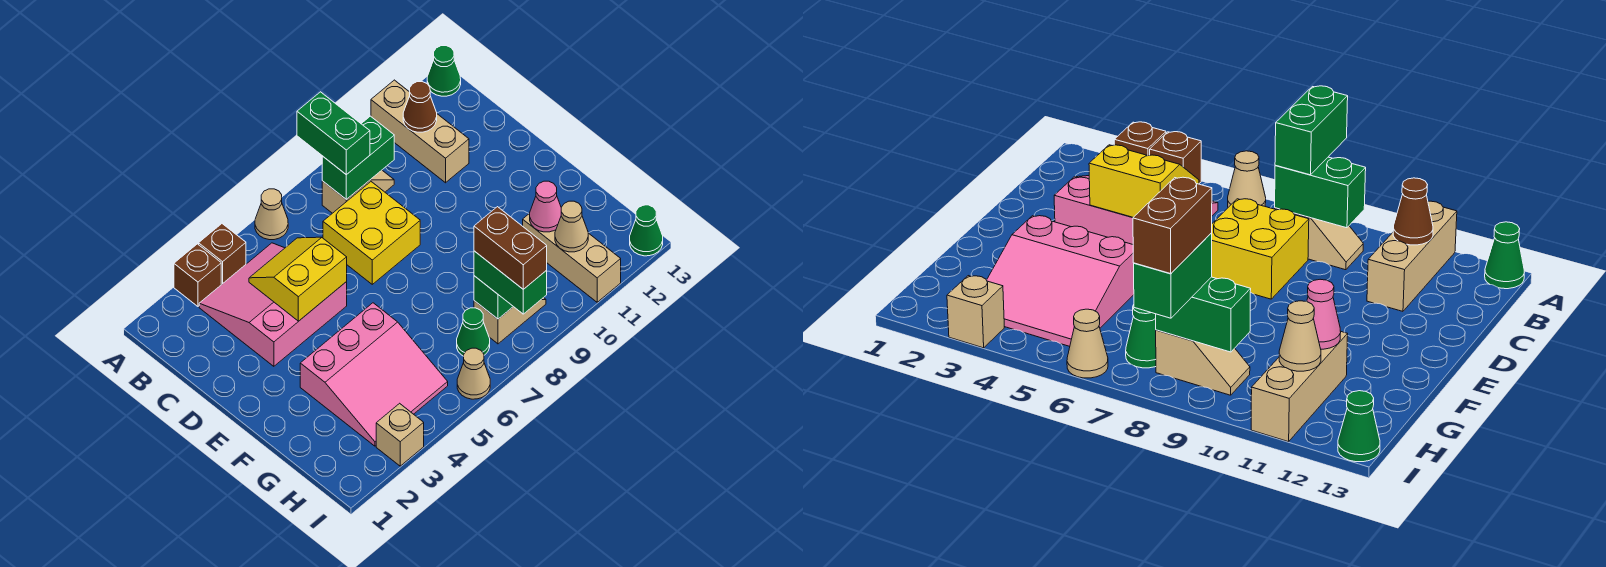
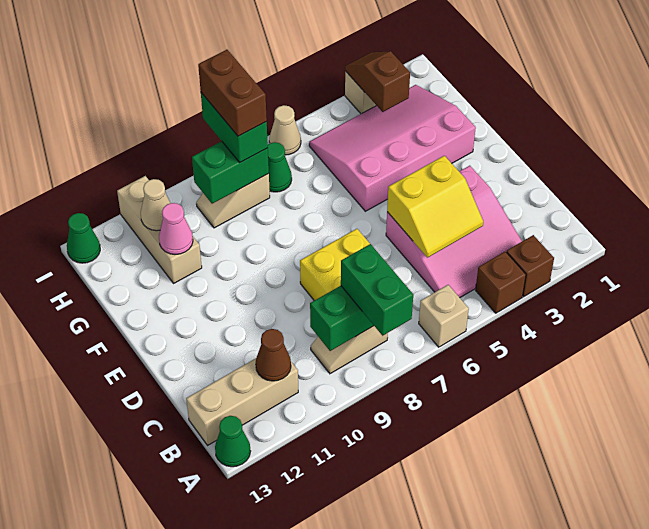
tan cone A6 level 1 -> tan brick A6 level 1
tan brick A11:C11 level 1 -> tan brick B11:B13 level 1
pink slope F3:H5 level 1 top F -> pink slope F2:H5 level 1 top F
none -> brown slope H3:I3 level 2 top H

